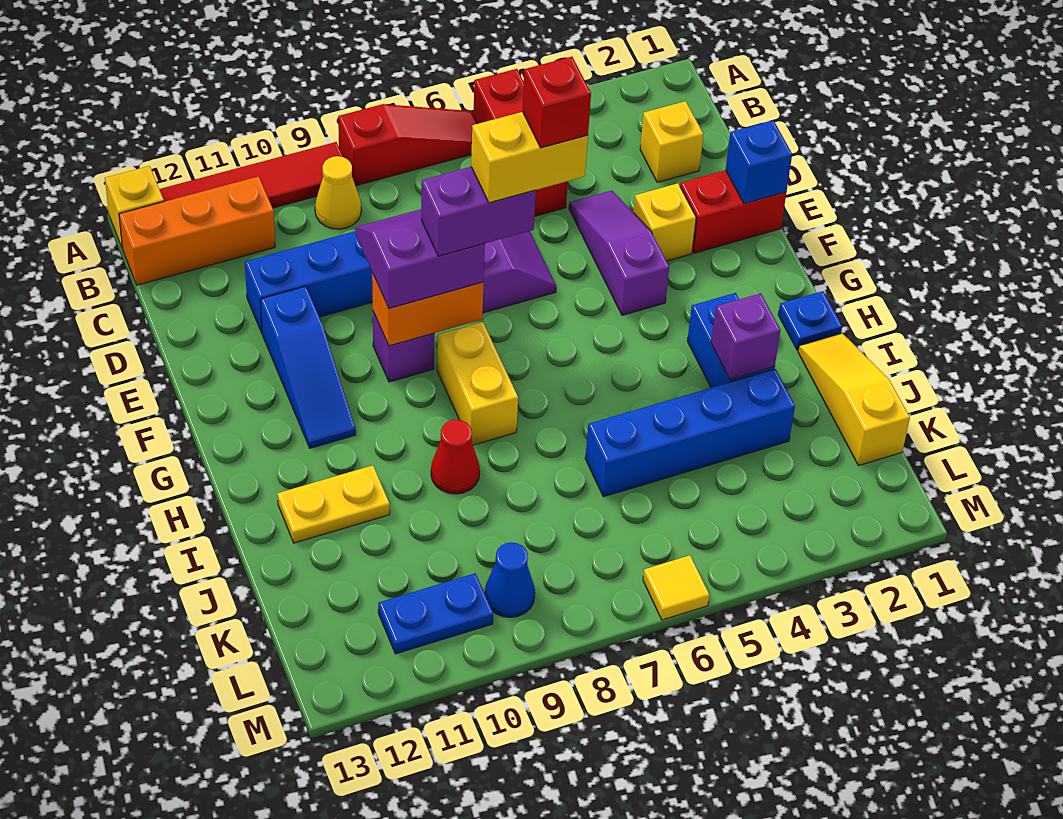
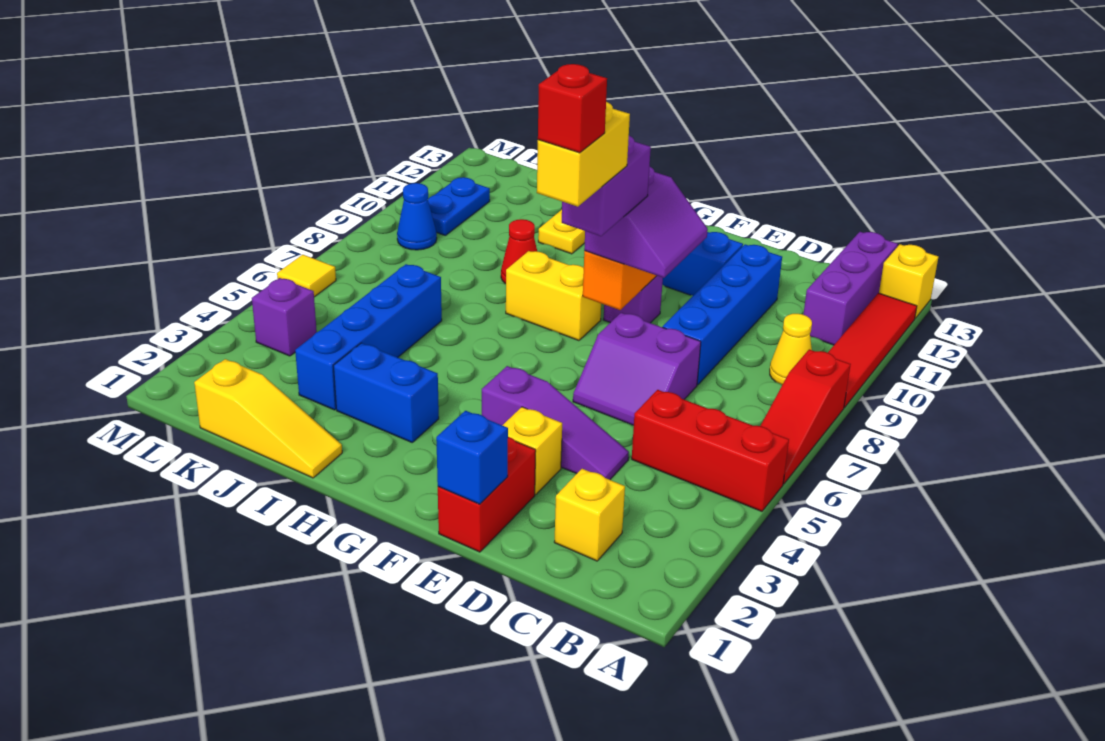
orange brick B11:B13 level 1 -> purple brick B11:B13 level 1
blue plate H1 level 1 -> none
purple brick I3 level 2 -> purple brick L4 level 1

